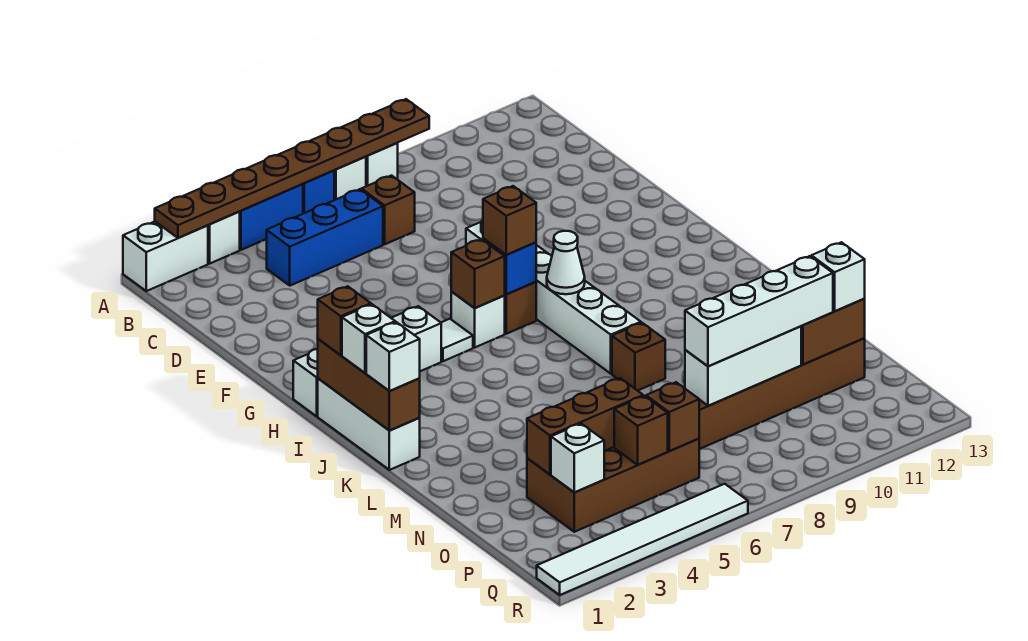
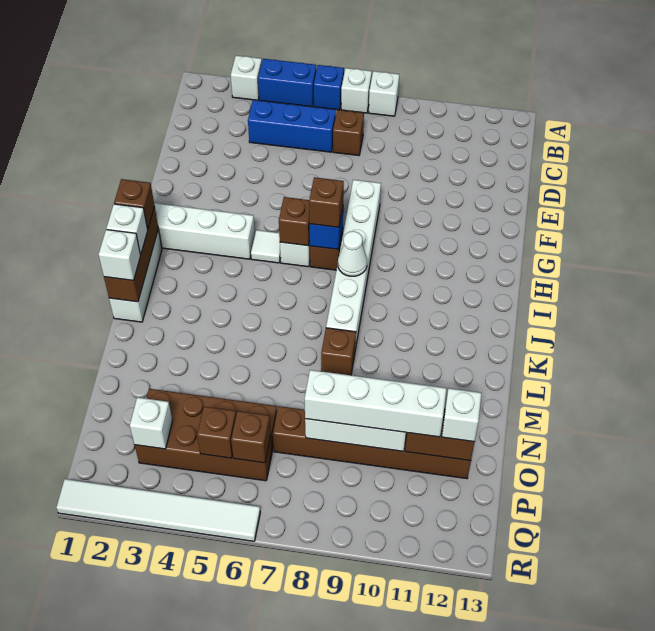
white brick A1:A2 level 1 -> none
brown plate A2:A9 level 2 -> none
brown brick O3:O5 level 2 -> none

